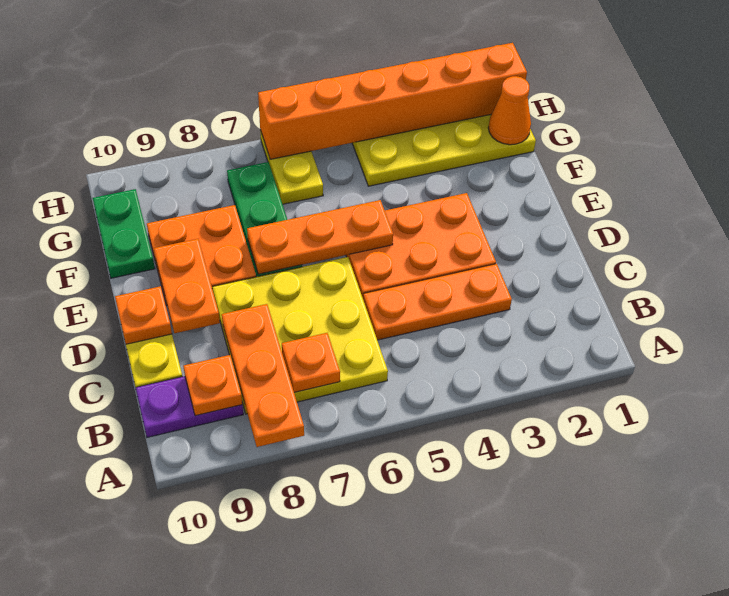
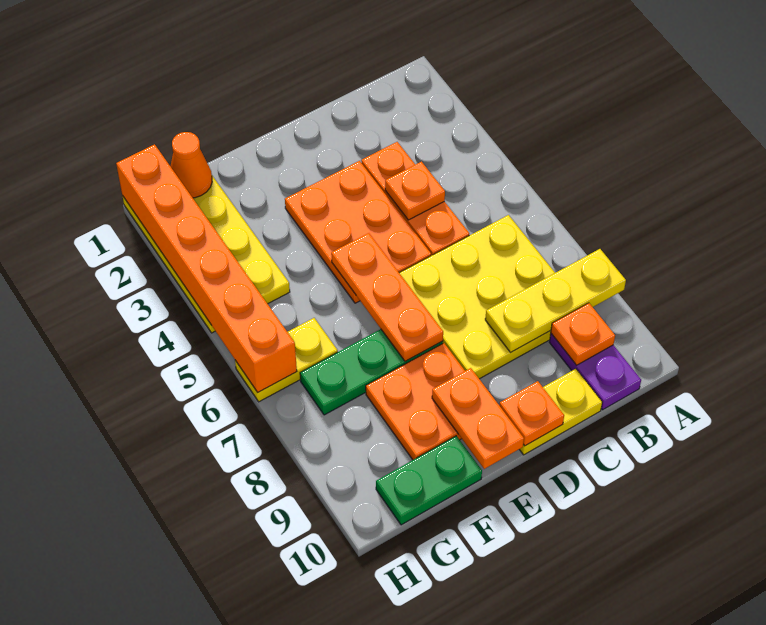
orange plate A8:C8 level 2 -> yellow plate A8:C8 level 2
orange plate B7 level 2 -> orange plate C4 level 2
orange plate D9:E9 level 2 -> orange plate E9:E10 level 2

